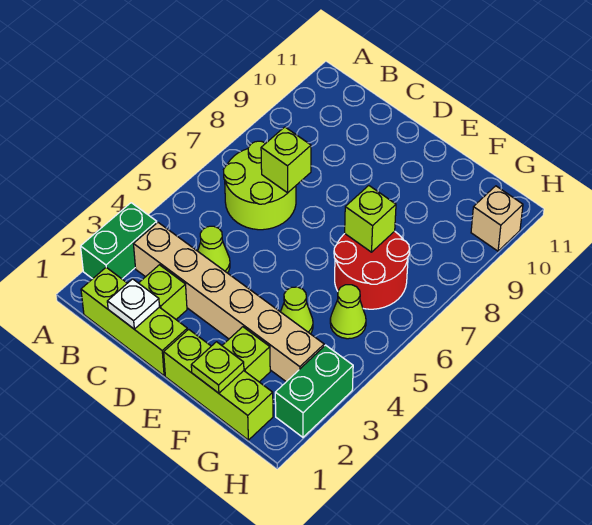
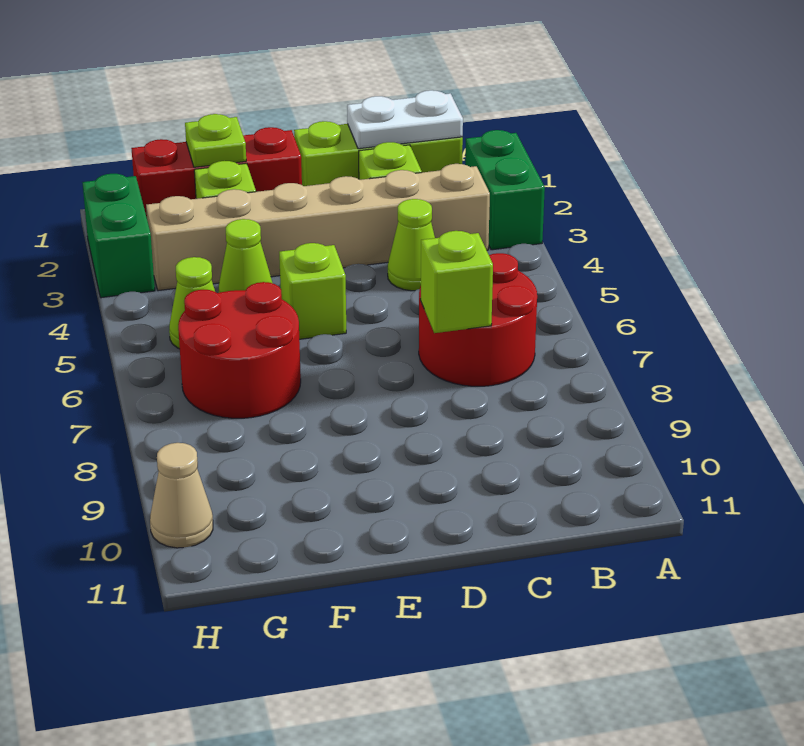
lime round brick B6:C7 level 1 -> red round brick B6:C7 level 1
white plate C1 level 2 -> white plate B1:C1 level 2
lime brick E1:G1 level 1 -> red brick E1:G1 level 1
lime brick F7 level 2 -> lime brick E5 level 1
tan brick H10 level 1 -> tan cone H10 level 1

